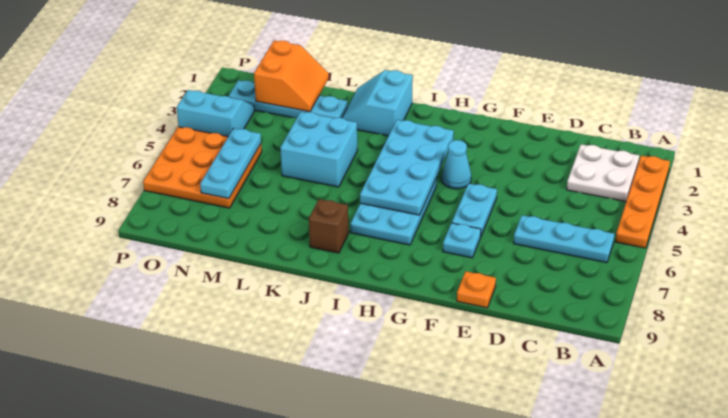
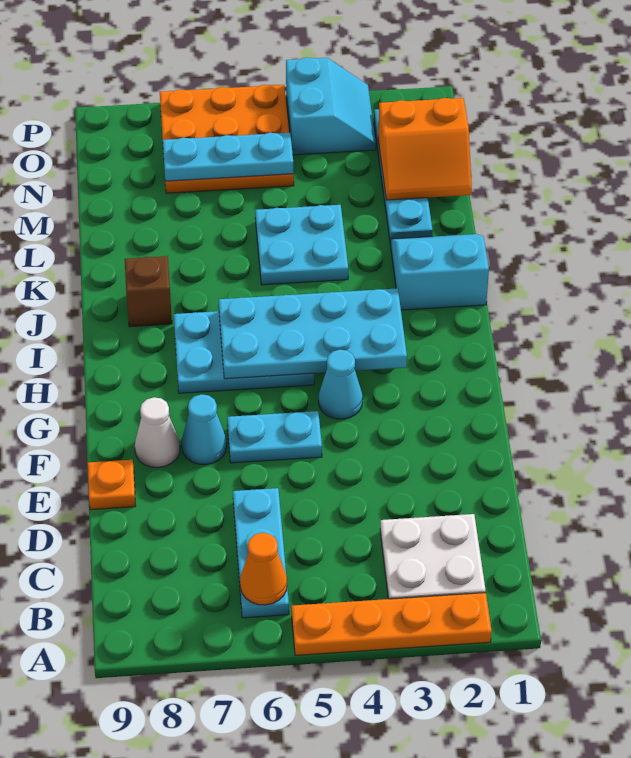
none -> orange cone B6 level 2
cyan plate F7 level 1 -> cyan cone F7 level 1
none -> white cone F8 level 1
cyan brick K4:L5 level 1 -> cyan plate K4:L5 level 1

